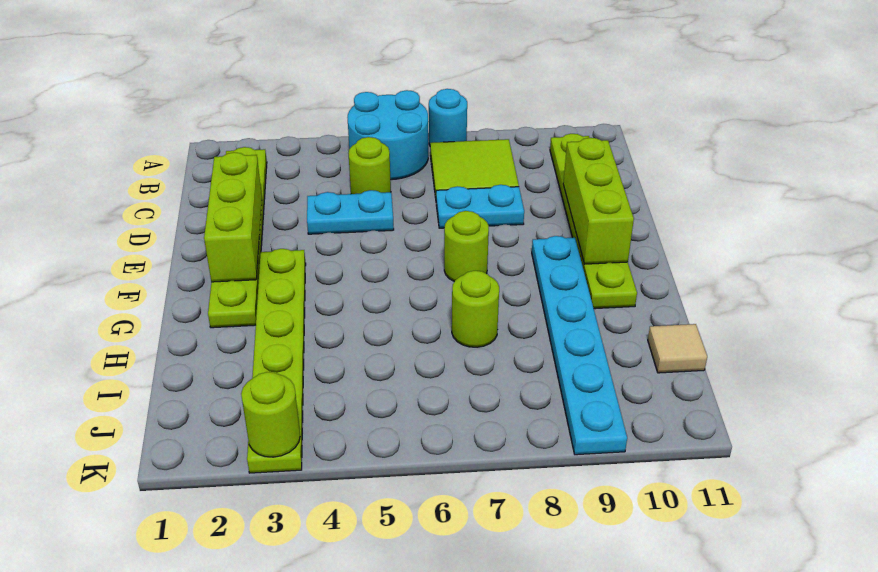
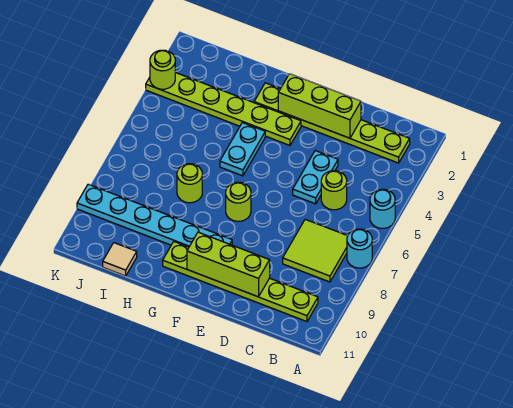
cyan round brick A5:B6 level 1 -> cyan round brick A5 level 1
cyan plate D7:D8 level 1 -> cyan plate G4:G5 level 1

